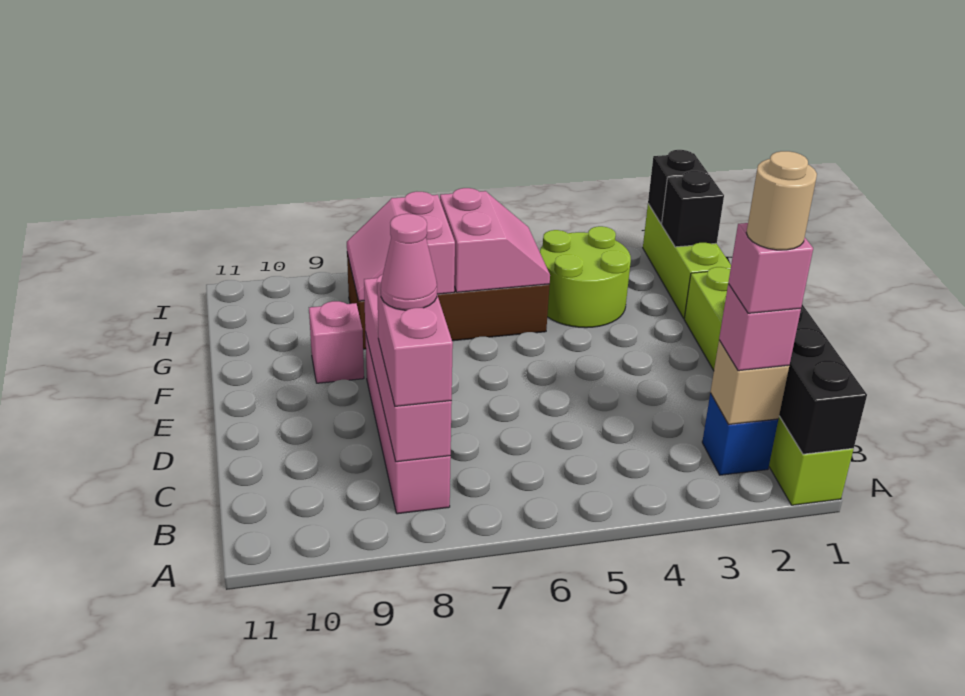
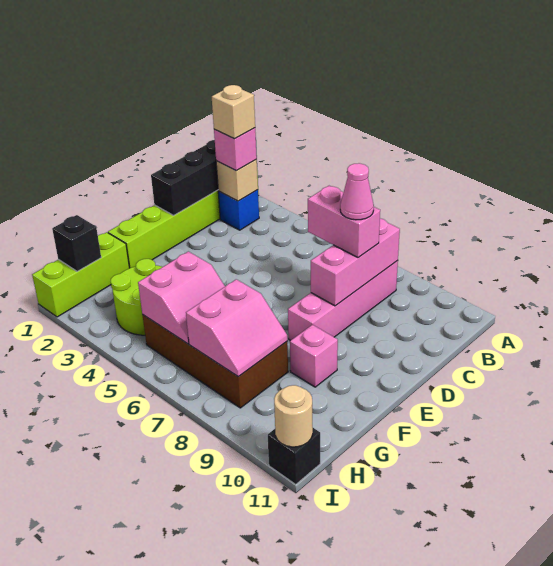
pink brick B2 level 4 -> tan brick B2 level 4
tan round brick B2 level 5 -> tan round brick I11 level 2
pink brick B8:E8 level 2 -> pink brick B8:D8 level 2
pink brick B8:C8 level 3 -> pink brick C7:C8 level 3
pink slope G5:H6 level 2 top 6 -> pink slope G5:H6 level 2 top 5
black brick I1 level 2 -> black brick I11 level 1

